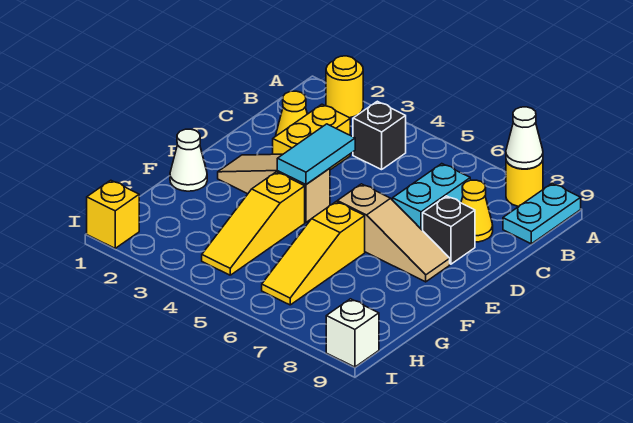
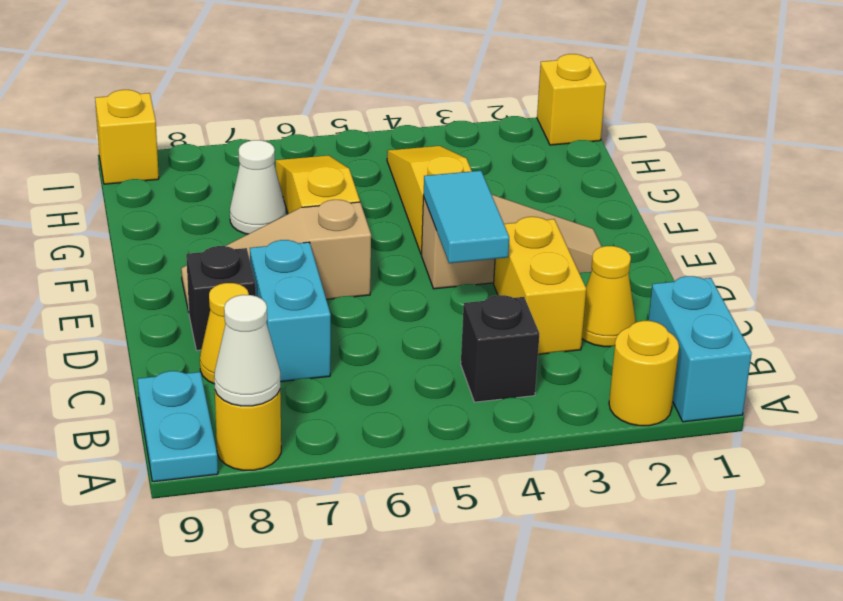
none -> cyan brick A1:B1 level 1
white cone F1 level 1 -> white cone G7 level 1
white brick I9 level 1 -> yellow brick I9 level 1

